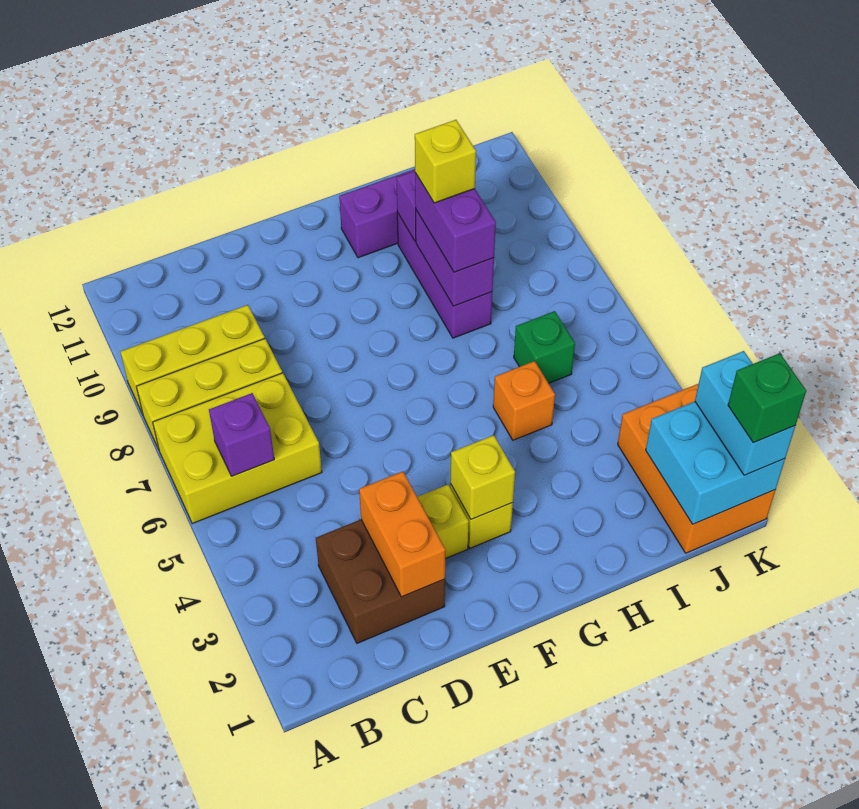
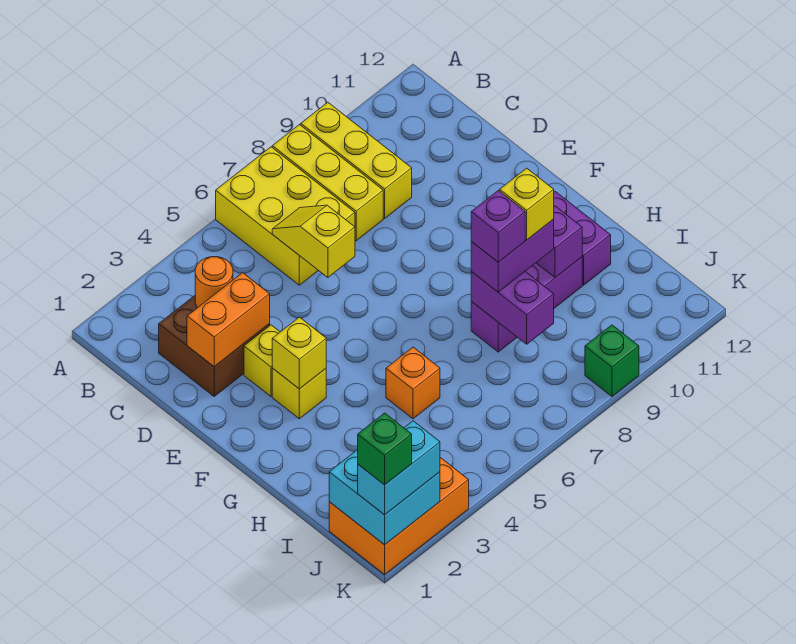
purple brick B6 level 2 -> purple brick H8 level 4
none -> orange round brick C3 level 2
none -> yellow slope C6:D6 level 2 top D
purple brick H8:H9 level 2 -> purple brick H8:I8 level 2
green brick I6 level 1 -> green brick K9 level 1

